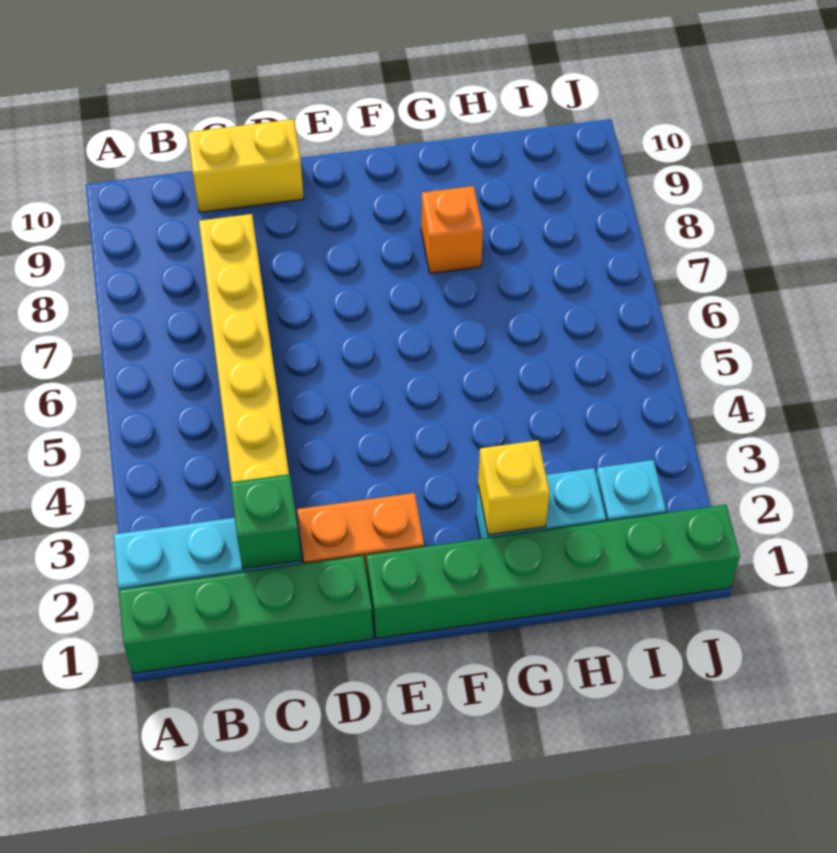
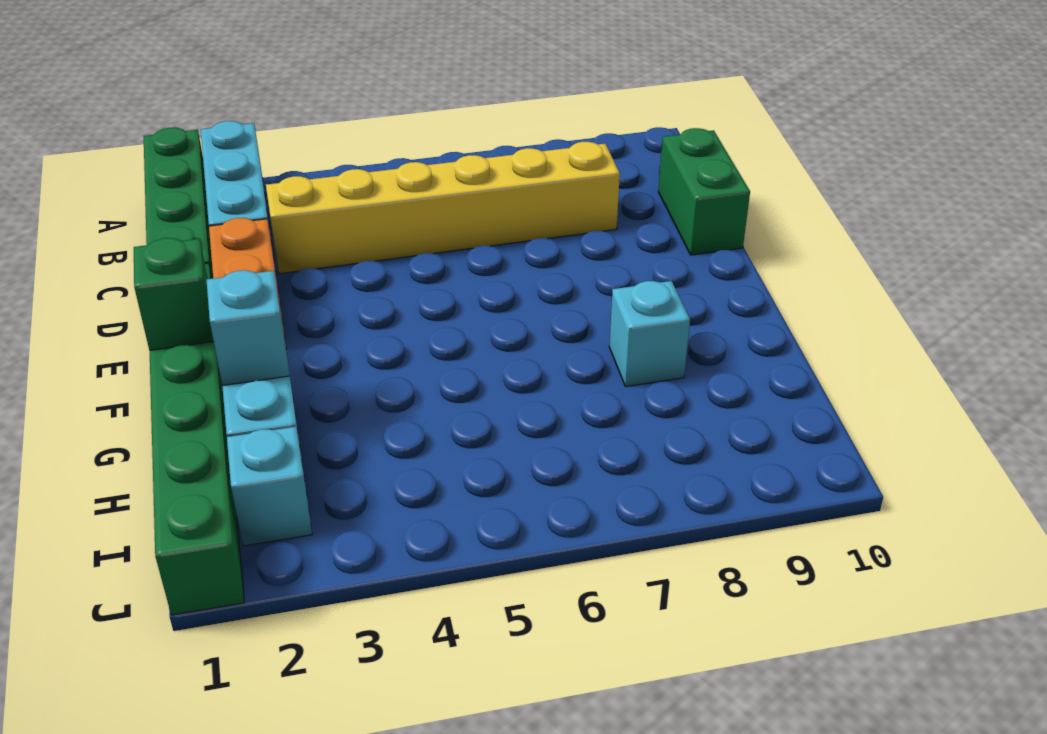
green brick C2 level 2 -> green brick F1 level 2
yellow brick C10:D10 level 1 -> green brick C10:D10 level 1
yellow brick G2 level 2 -> cyan brick G2 level 2
orange brick G8 level 1 -> cyan brick G8 level 1

